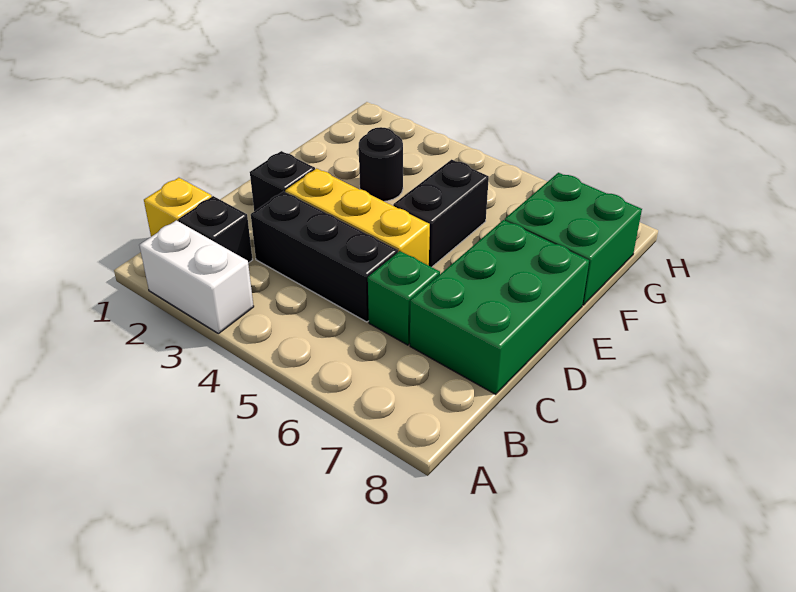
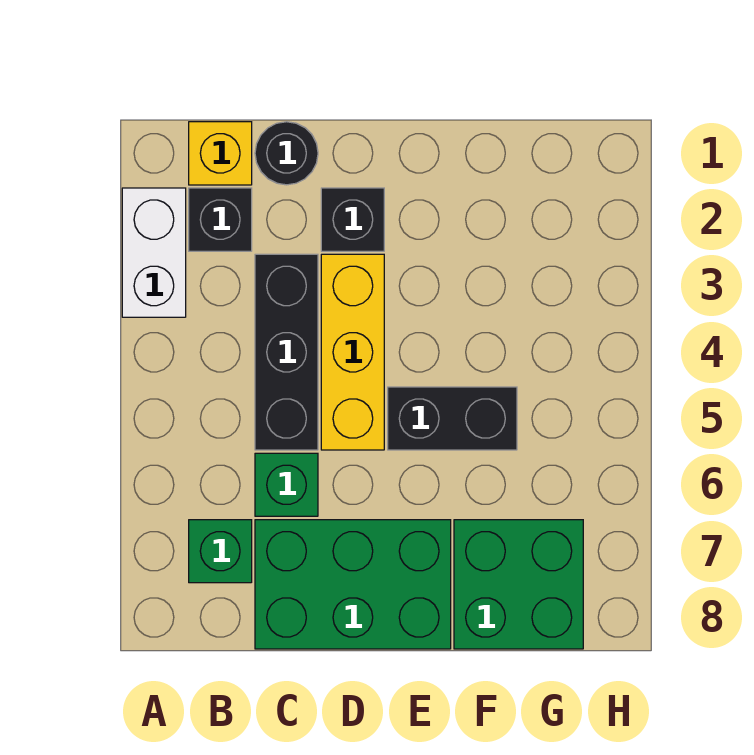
none -> green brick B7 level 1
black round brick F3 level 1 -> black round brick C1 level 1

